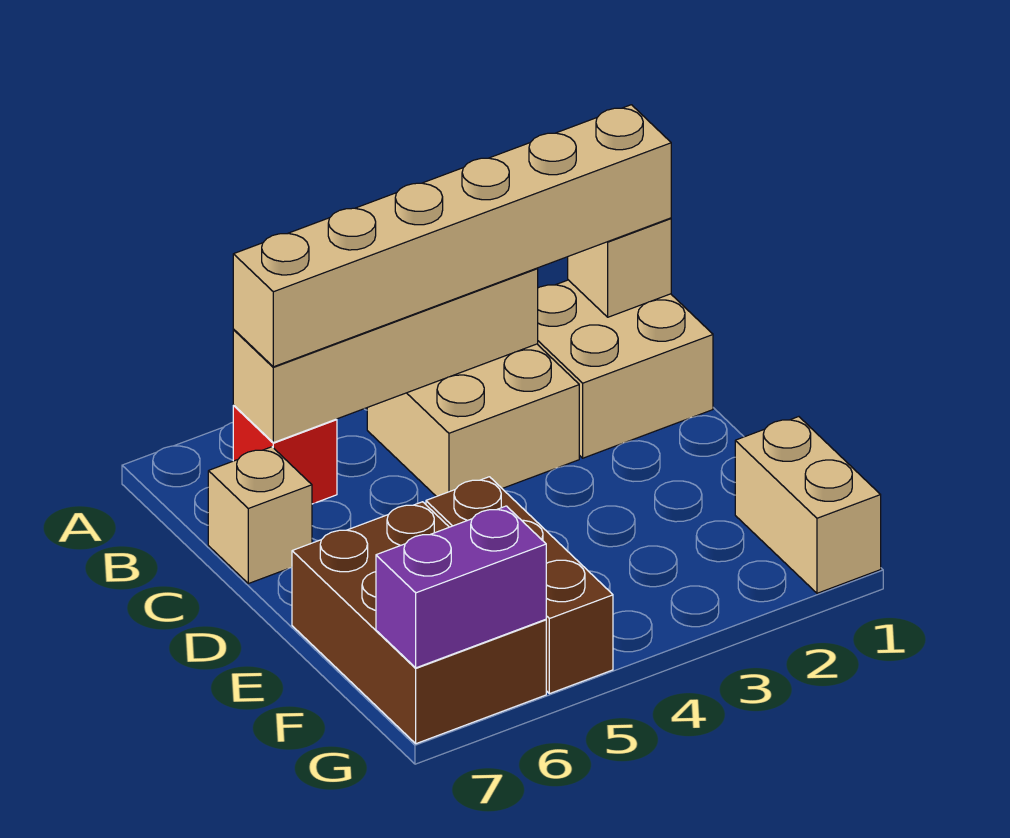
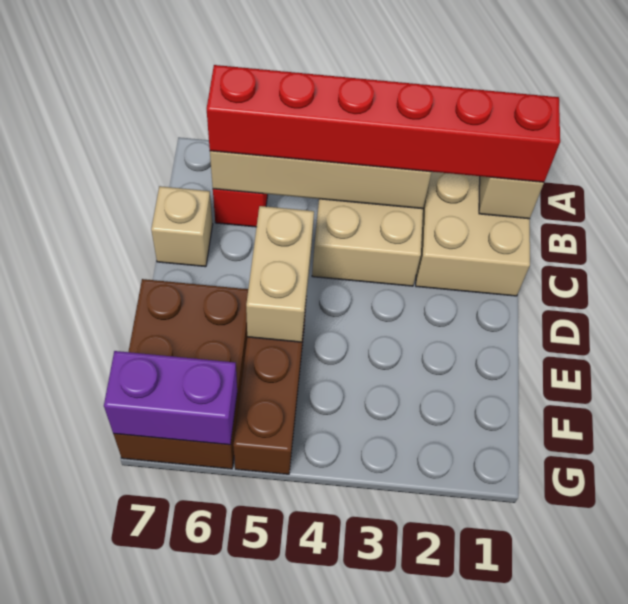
tan brick B1:B6 level 3 -> red brick B1:B6 level 3
tan brick F1:G1 level 1 -> tan brick D5:E5 level 2

